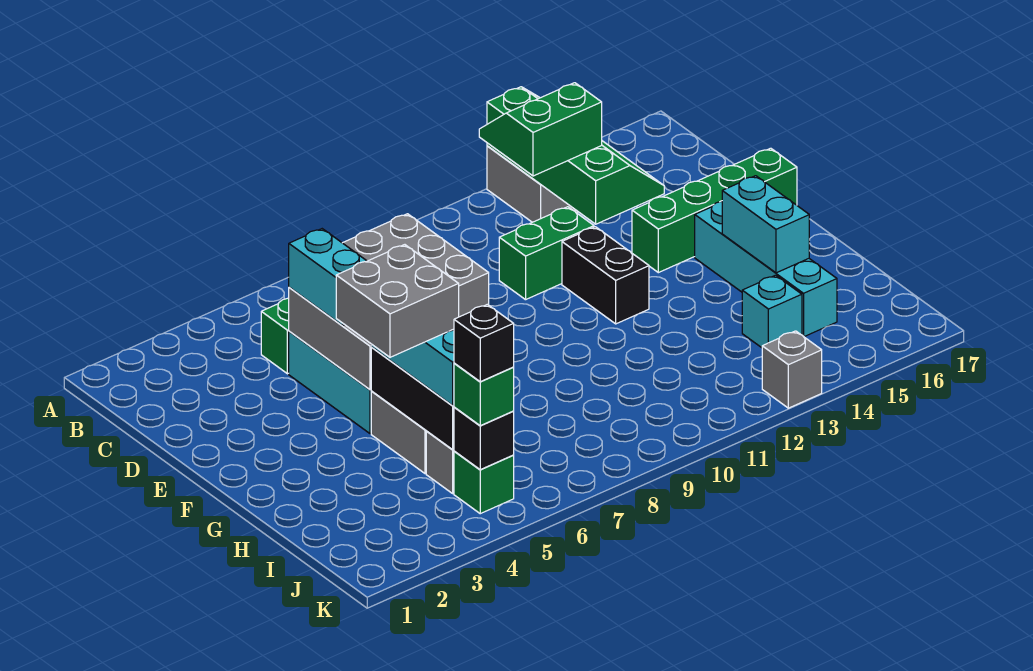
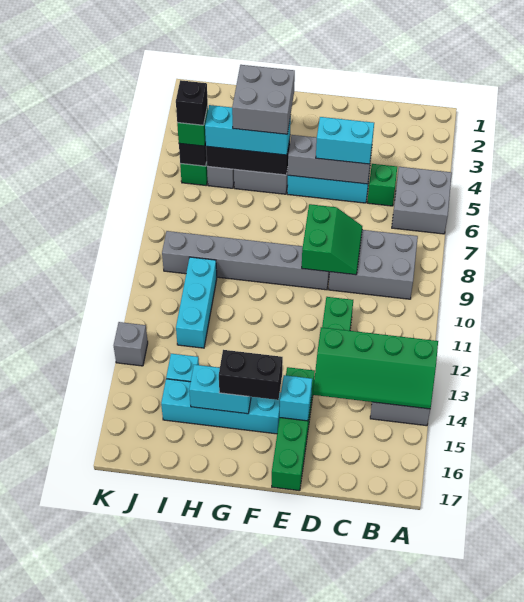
none -> grey brick A5:B6 level 1
green slope B12:C13 level 3 top C -> green slope D8:E9 level 2 top E
none -> grey brick E9:J9 level 1
black brick E12:F12 level 1 -> black brick F15:G15 level 3
none -> cyan brick E15 level 2
none -> cyan brick I10:I12 level 1

